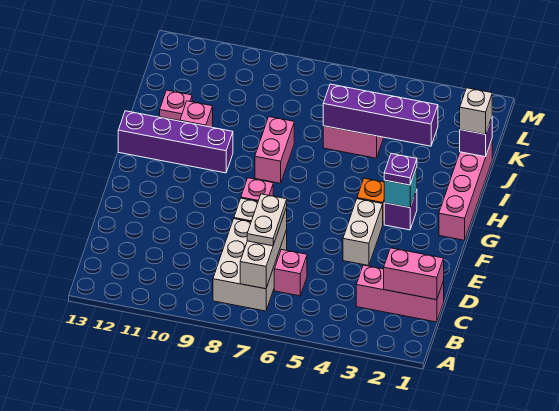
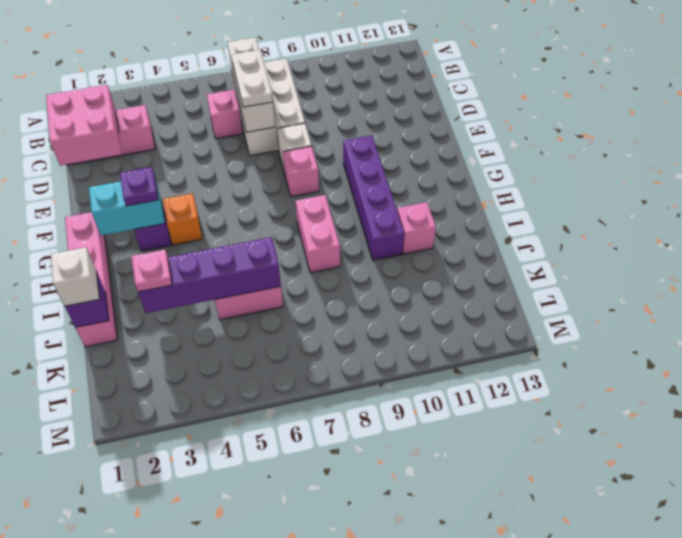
pink brick C1:C2 level 2 -> pink brick C1:D2 level 2
white brick E4:F4 level 1 -> none
cyan brick G3 level 2 -> cyan brick G2:G3 level 2
purple brick H10:H13 level 1 -> purple brick F10:I10 level 1
pink plate J12 level 1 -> pink plate J3 level 3

